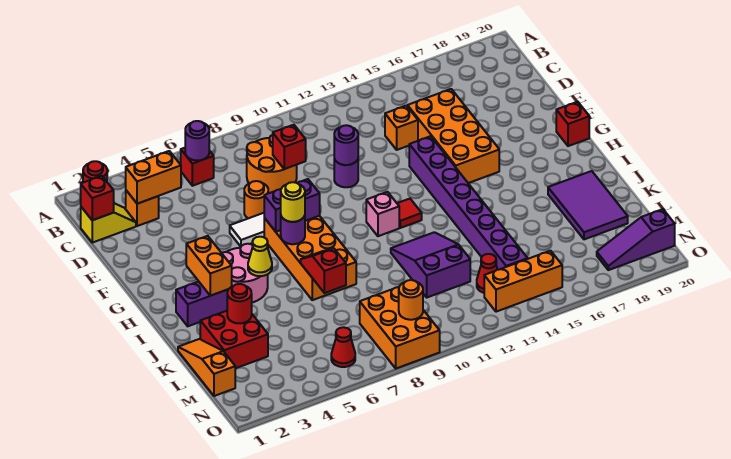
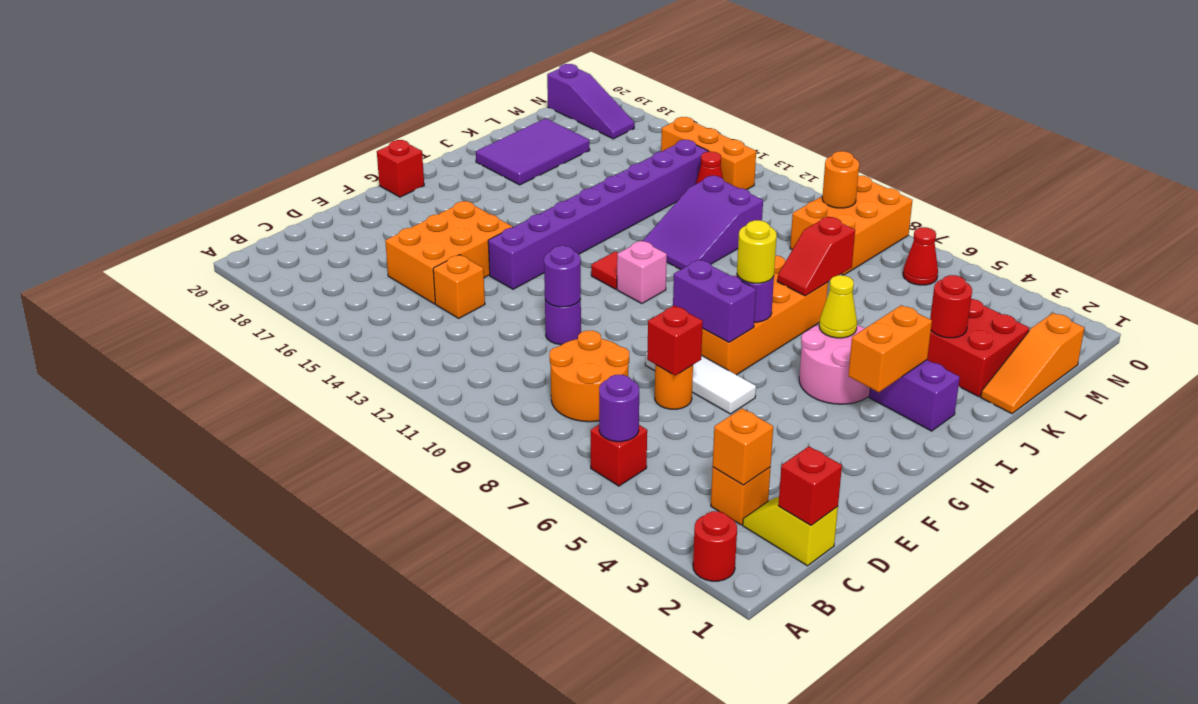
orange brick C3:C4 level 2 -> orange brick C3 level 2
red brick D9 level 2 -> red brick E7 level 2
orange brick D15:G16 level 1 -> orange brick D15:F16 level 1

